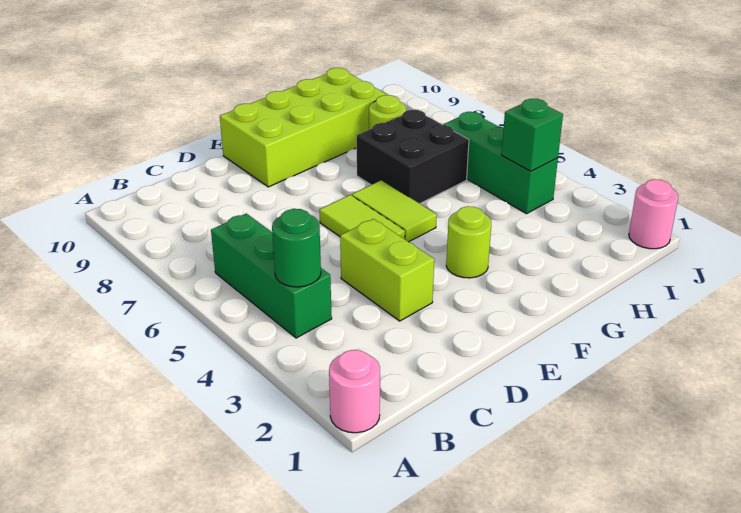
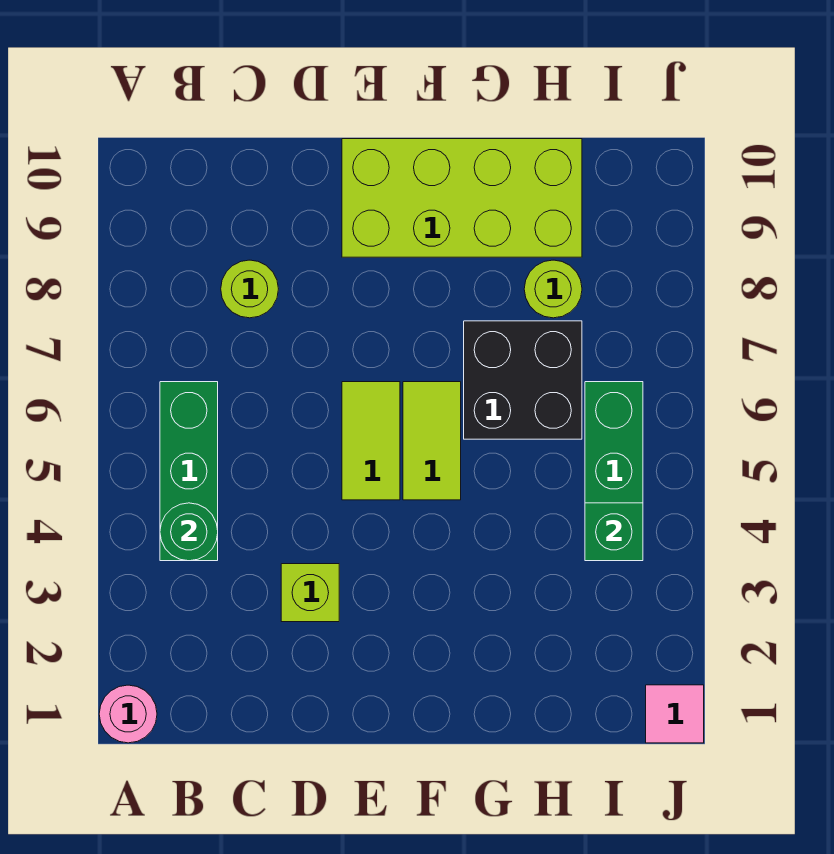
lime brick D3:D4 level 1 -> lime brick D3 level 1
lime round brick F3 level 1 -> lime round brick C8 level 1
pink round brick J1 level 1 -> pink tile J1 level 1

